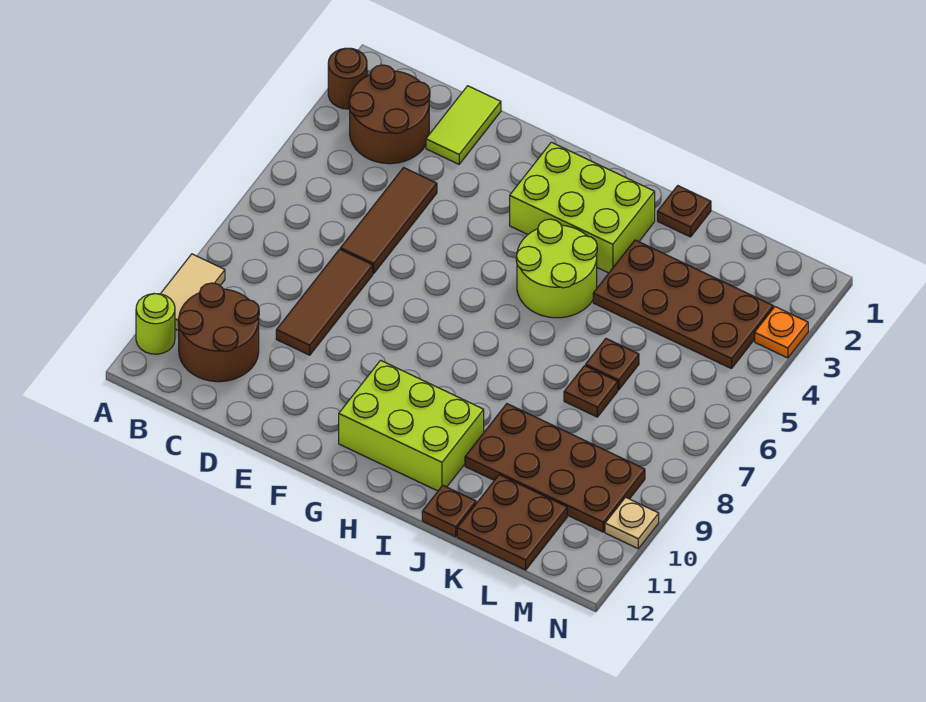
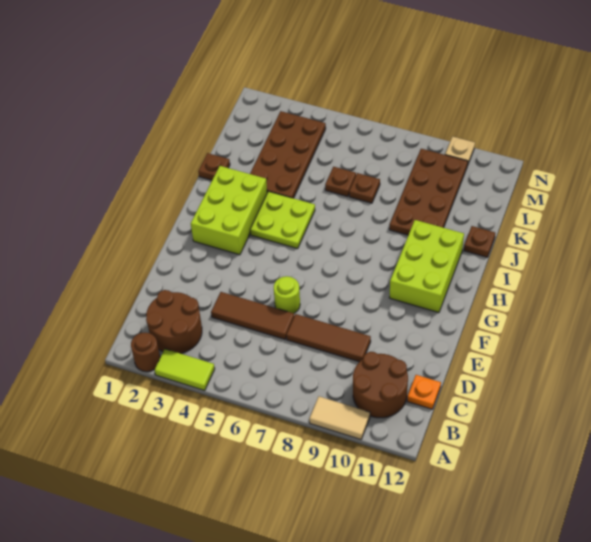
lime round brick A11 level 1 -> lime round brick E6 level 1
lime tile D1:D2 level 1 -> lime tile A3:A4 level 1
lime round brick H4:I5 level 1 -> lime plate H4:I5 level 1
brown plate K11:L12 level 1 -> none
orange plate N3 level 1 -> orange plate C12 level 1

